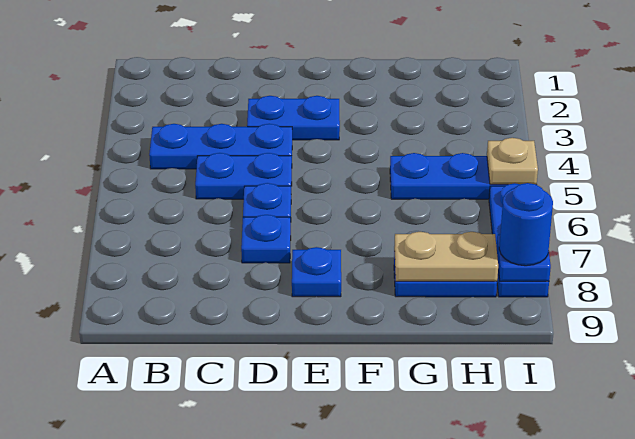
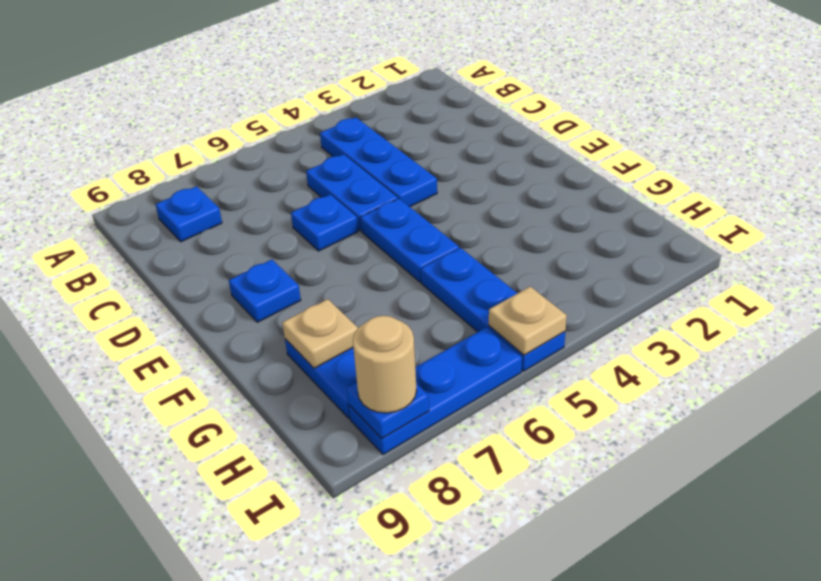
blue plate D3:E3 level 1 -> blue plate E5:F5 level 1
blue plate D7 level 1 -> blue plate B8 level 1
tan plate G8:H8 level 2 -> tan plate G8 level 2
blue round brick I8 level 3 -> tan round brick I8 level 3

